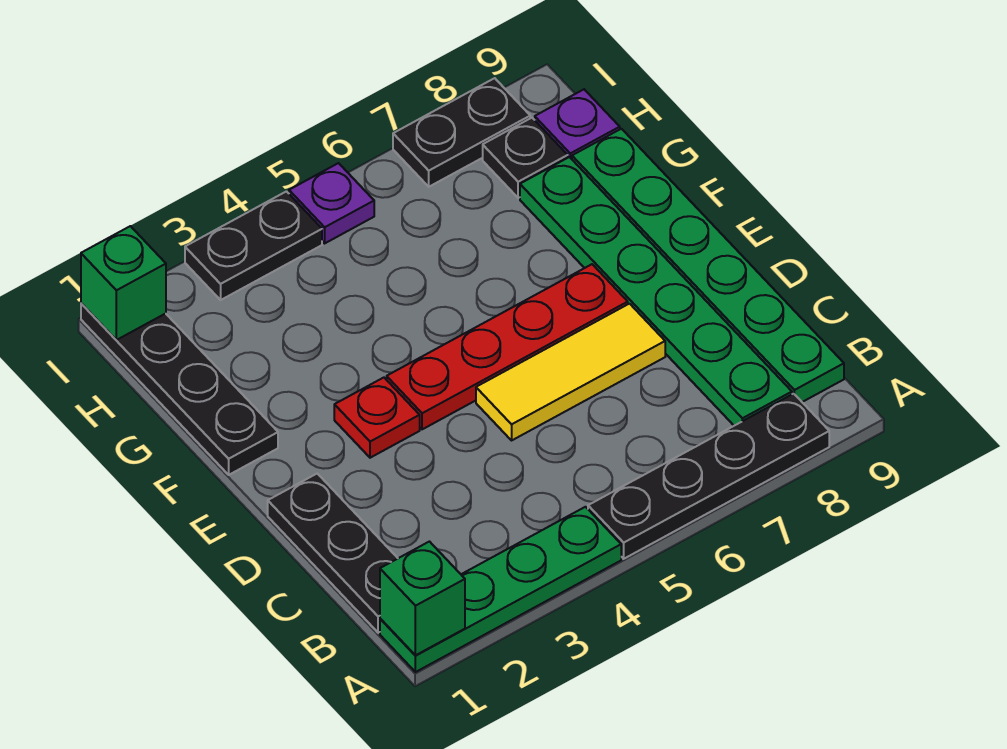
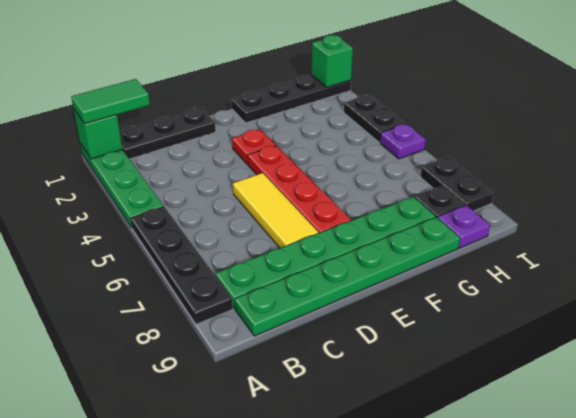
none -> green tile A1:B1 level 3

